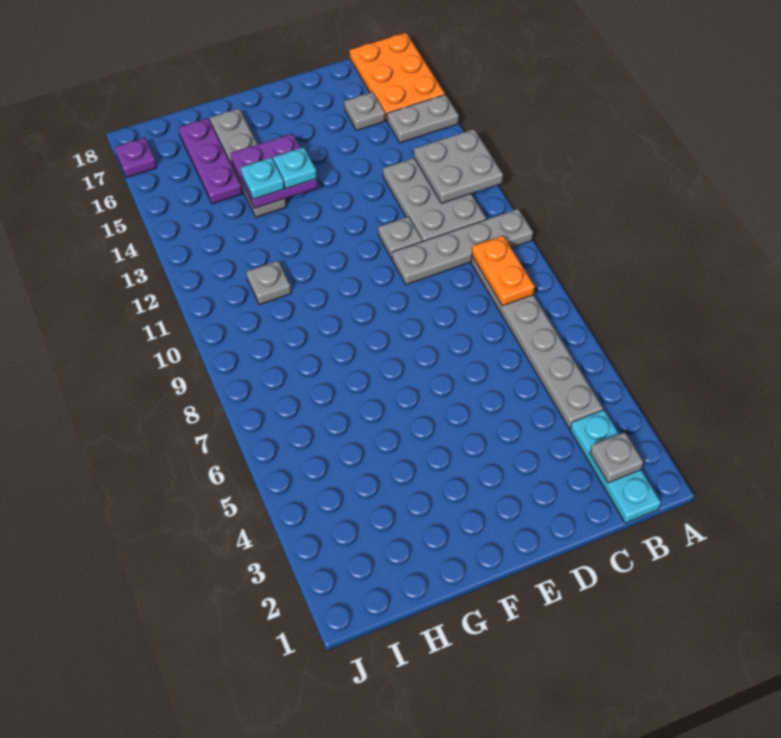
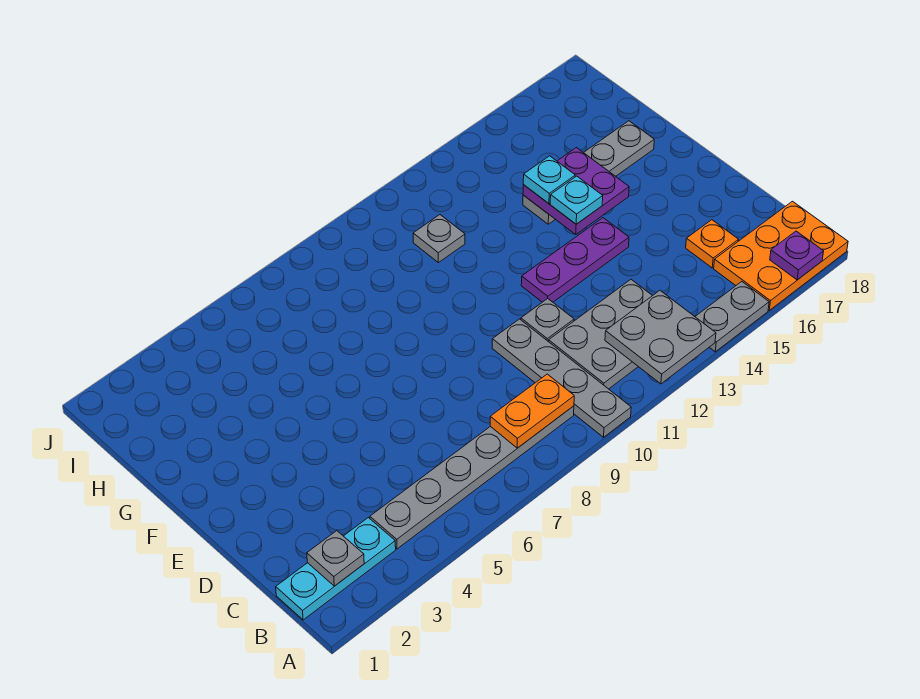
grey plate A15:B15 level 1 -> grey plate A14:A15 level 1
grey plate C16 level 1 -> orange plate C16 level 1
purple plate H15:H17 level 1 -> purple plate E12:E14 level 1
purple plate J17 level 1 -> purple plate A17 level 2

